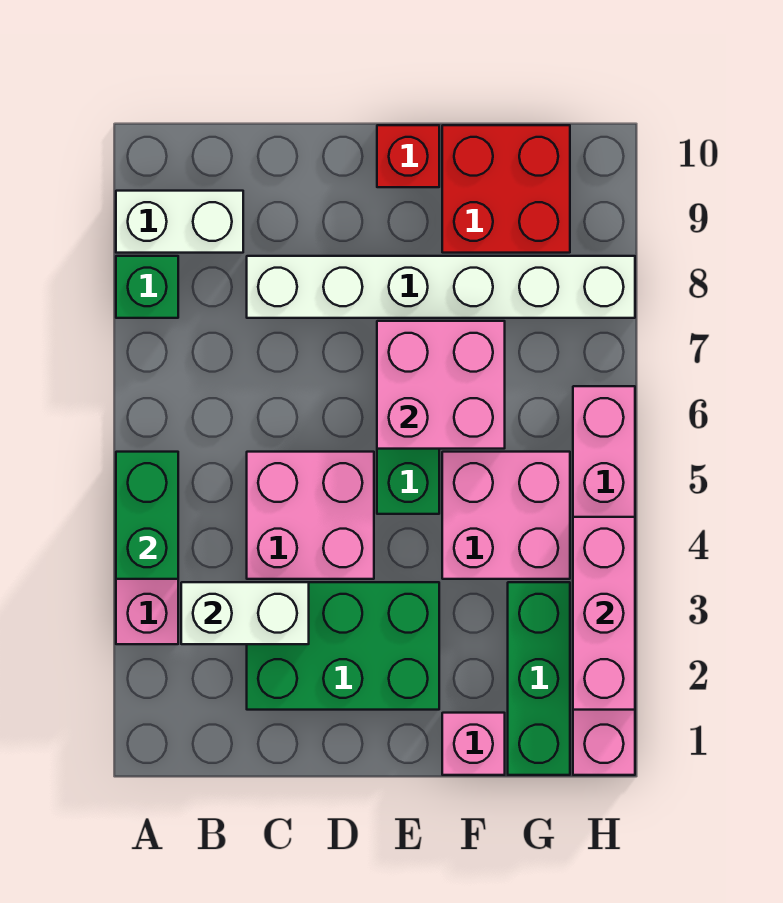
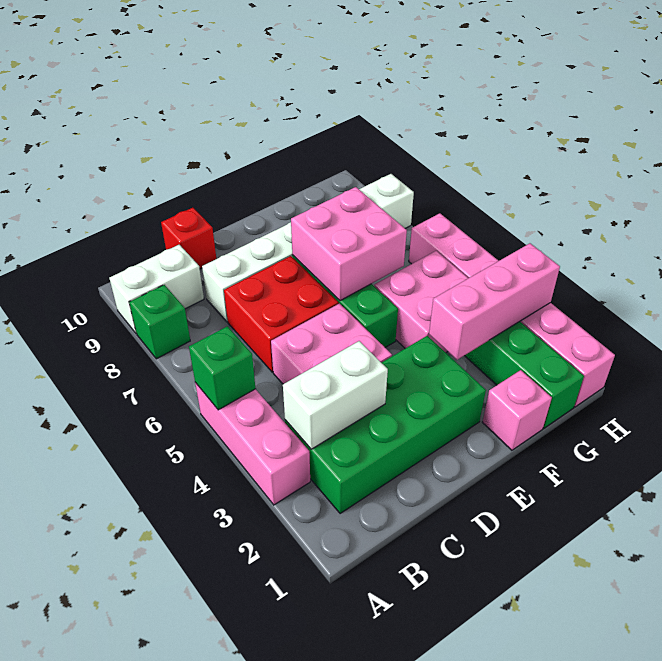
green brick A4:A5 level 2 -> green brick A5 level 2
green brick C2:E3 level 1 -> green brick B2:E3 level 1
red brick E10 level 1 -> red brick C10 level 1
red brick F9:G10 level 1 -> red brick C6:D7 level 1
pink brick H2:H4 level 2 -> pink brick F3:H3 level 2

